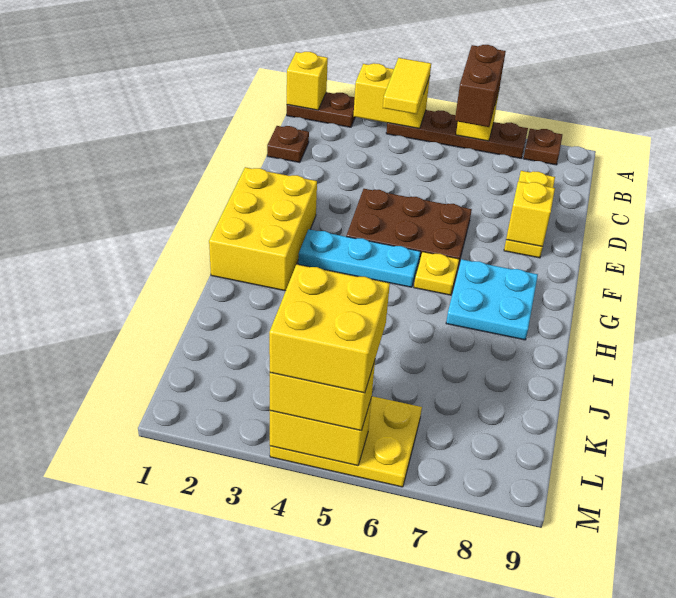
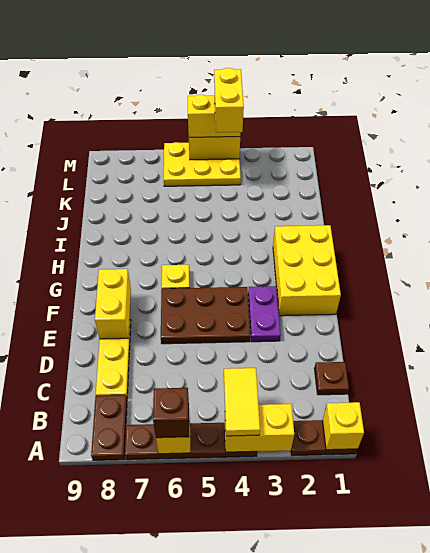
brown brick A6:B6 level 3 -> brown brick A6 level 3
brown plate A8 level 1 -> brown plate A8:B8 level 1
none -> purple plate E3:F3 level 1
yellow brick E8 level 2 -> yellow brick E8:F8 level 2
cyan plate G3:G5 level 1 -> none
cyan plate G7:H8 level 1 -> none
yellow brick L4:M5 level 4 -> yellow brick L4:M4 level 4

